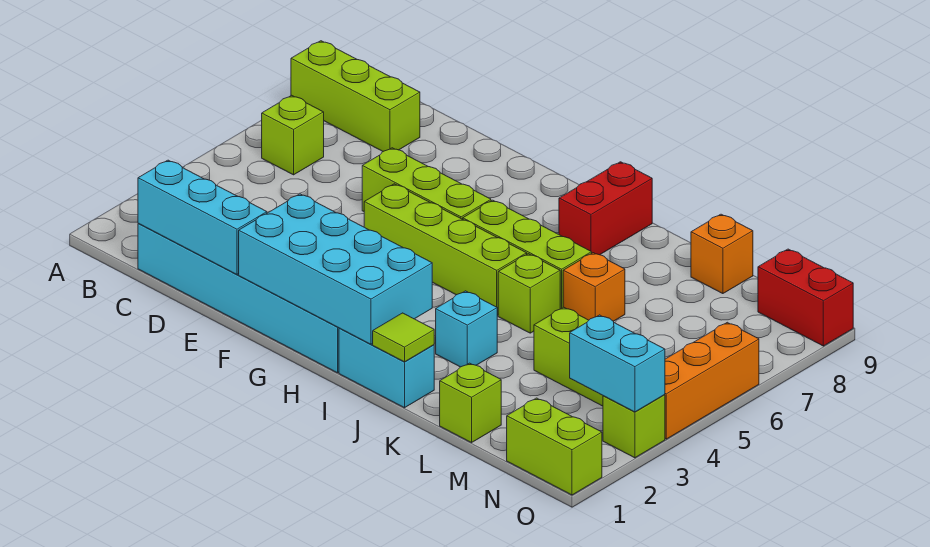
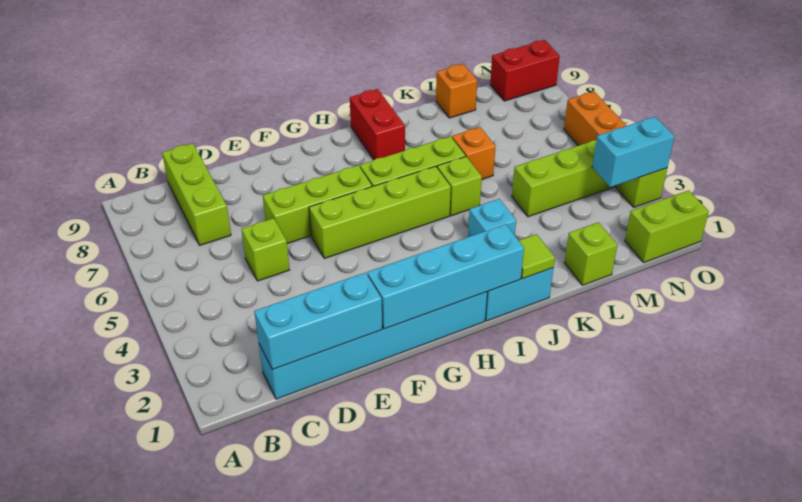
lime brick A8:C8 level 1 -> lime brick C7:C9 level 1
lime brick B6 level 1 -> lime brick D5 level 1
cyan brick F1:I2 level 2 -> cyan brick F1:I1 level 2

